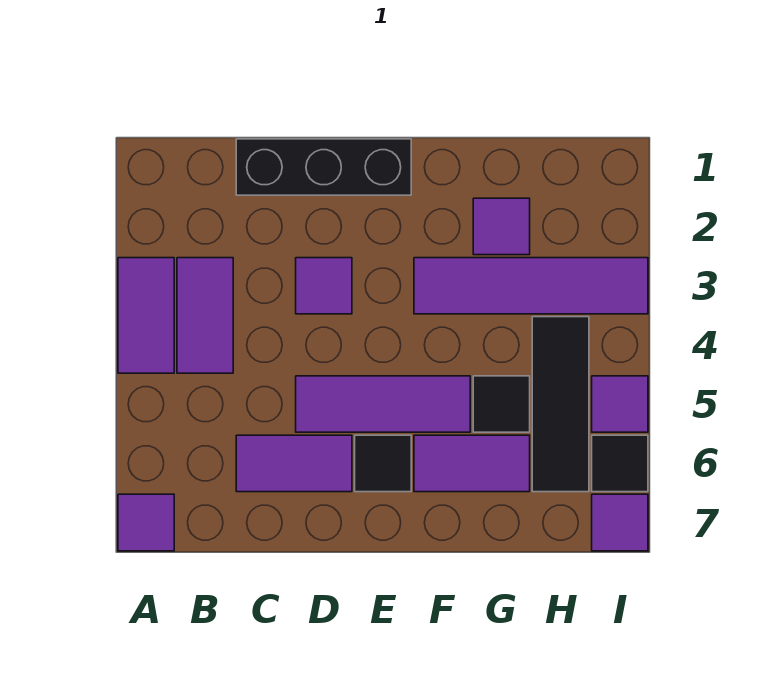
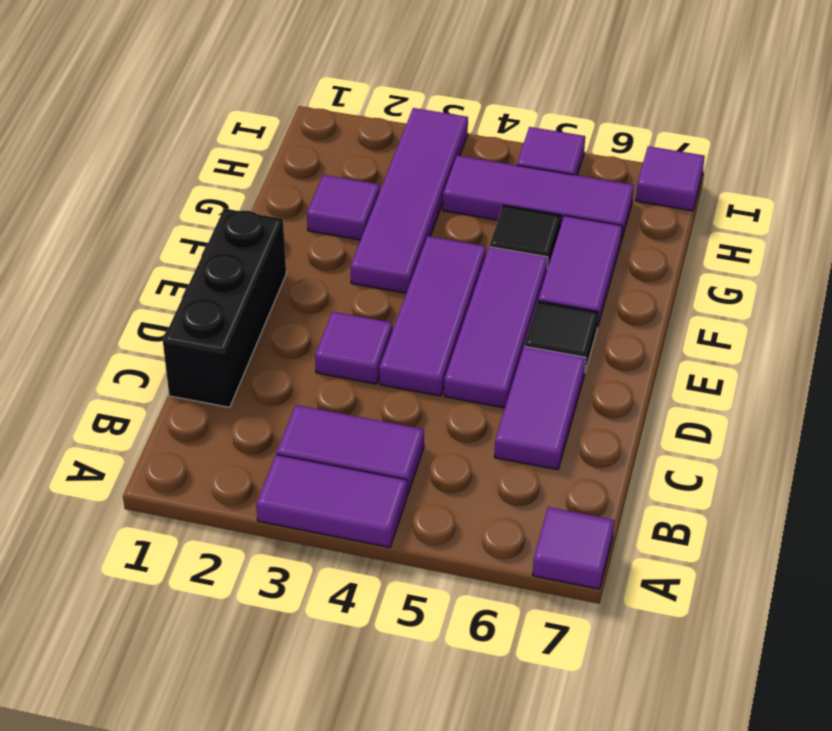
none -> purple tile D4:F4 level 1
black tile H4:H6 level 1 -> purple tile H4:H6 level 1
black tile I6 level 1 -> none

